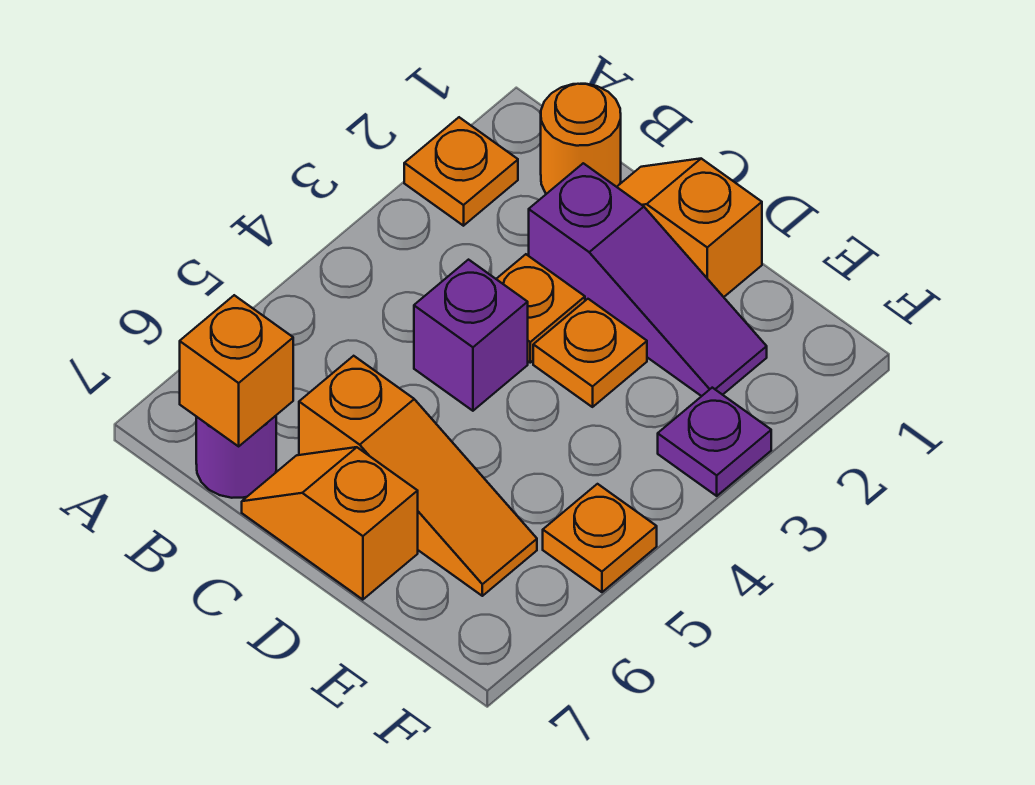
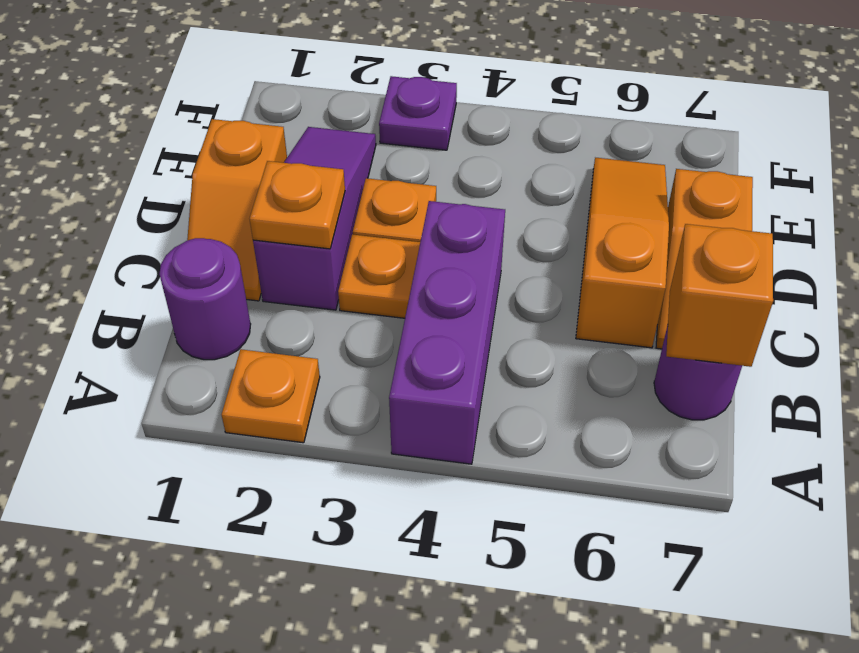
orange round brick B1 level 1 -> purple round brick B1 level 1
purple brick C4 level 1 -> purple brick A4:C4 level 1
orange plate F5 level 1 -> orange plate C2 level 2

